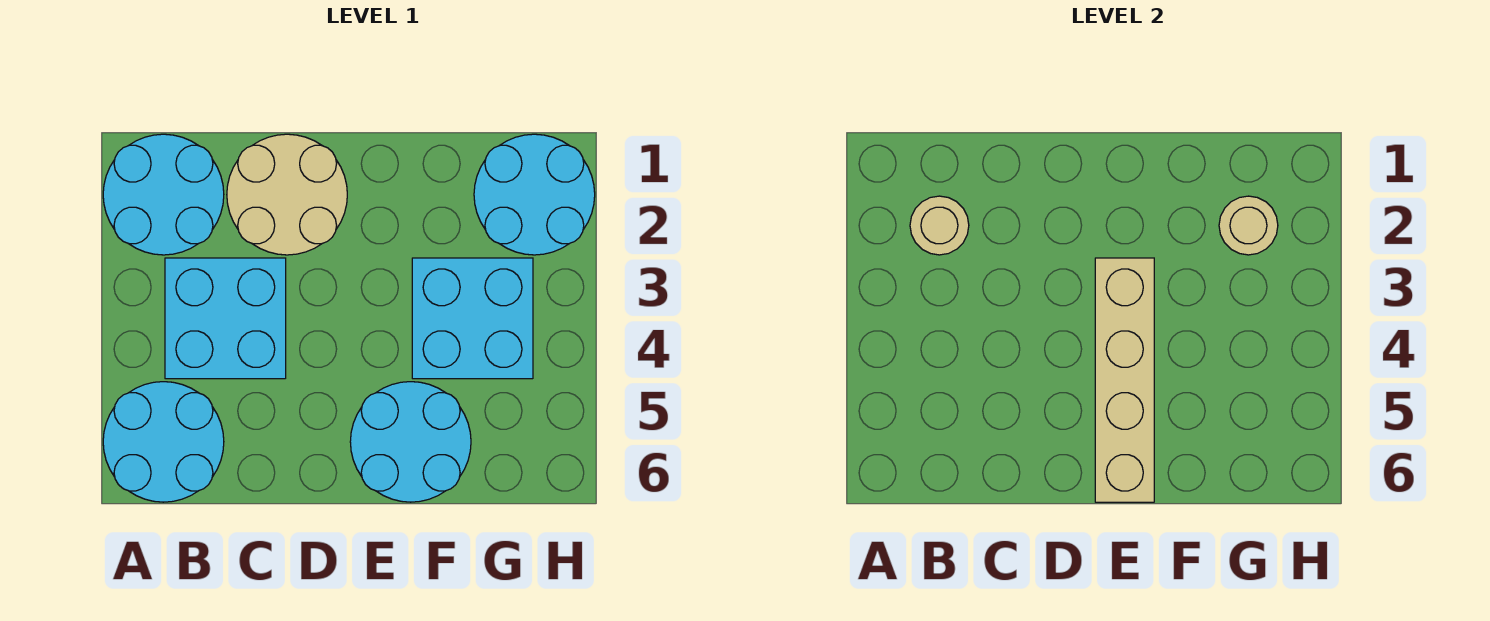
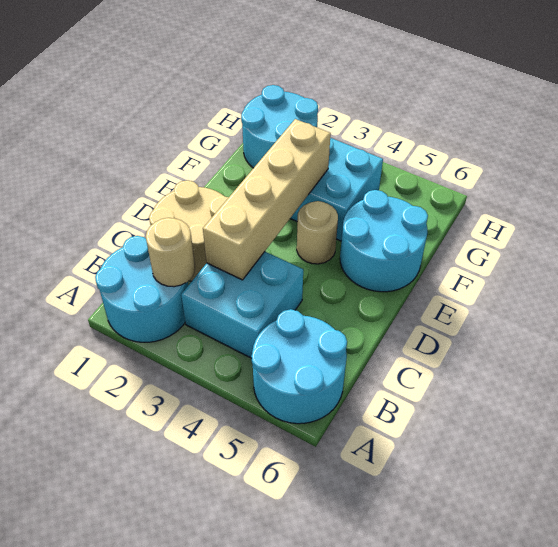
tan brick E3:E6 level 2 -> tan brick C3:F3 level 2
tan round brick G2 level 2 -> tan round brick E4 level 1

